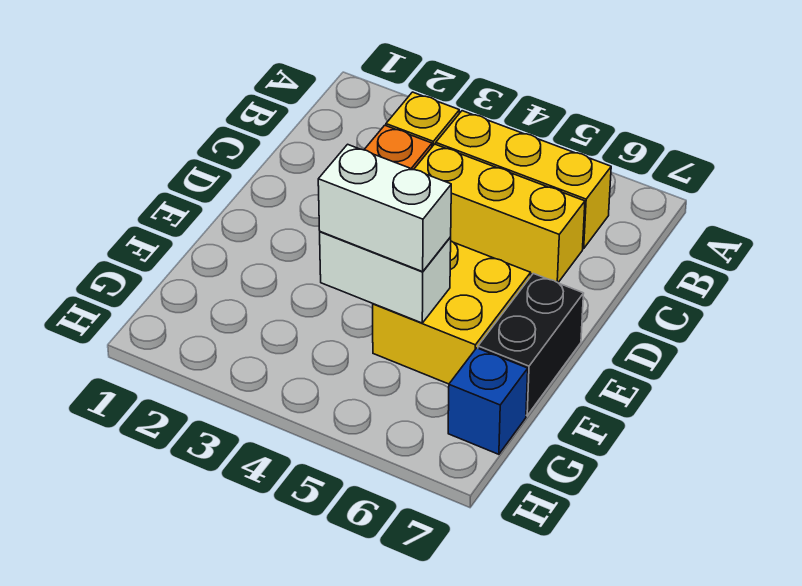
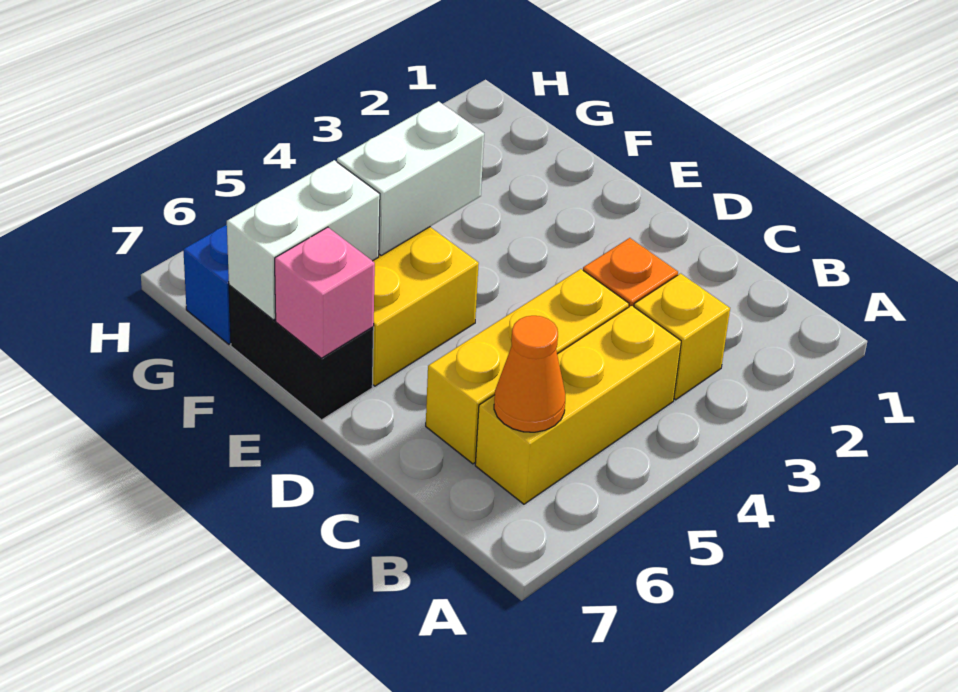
none -> orange cone B6 level 2
none -> pink brick E7 level 2
white brick F4:F5 level 3 -> white brick F6:F7 level 2

